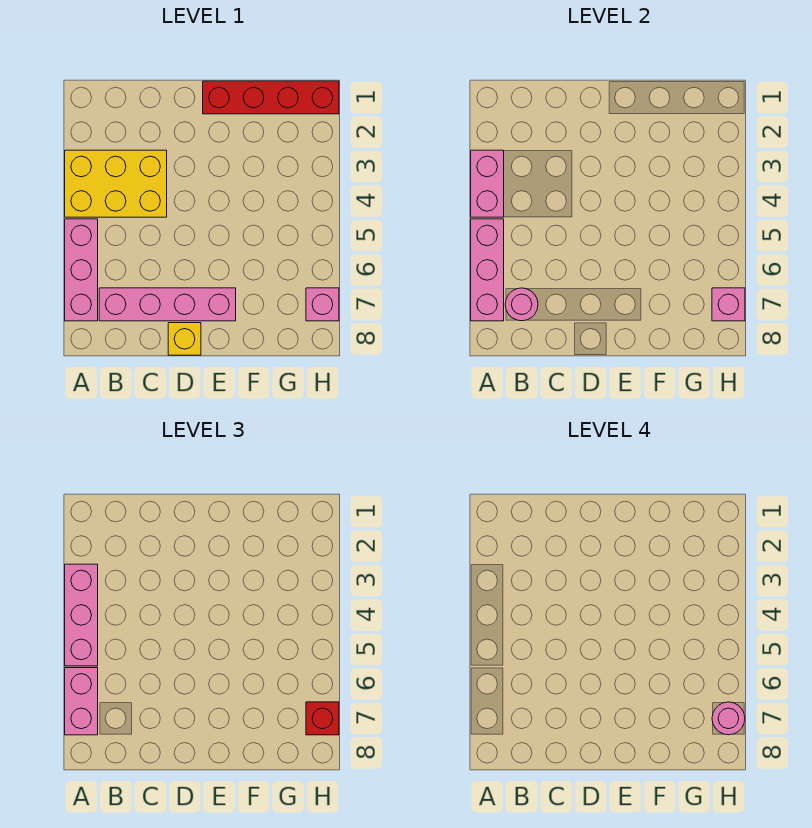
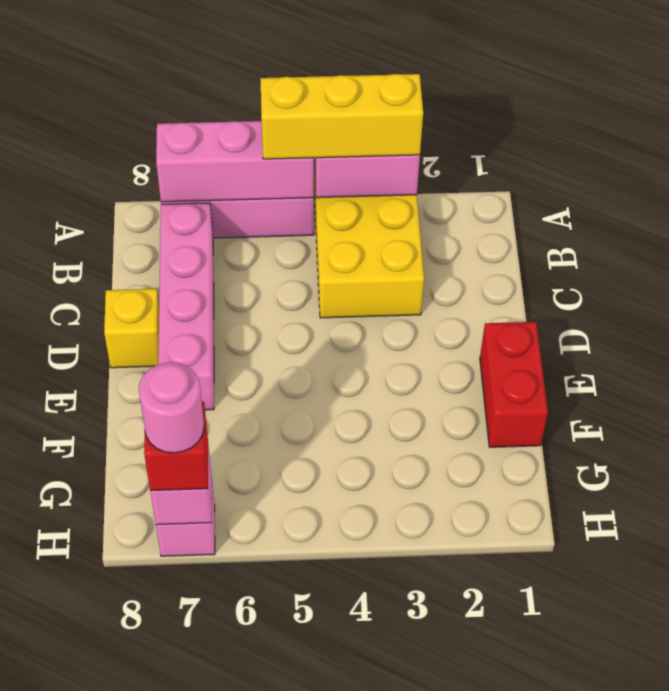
pink brick A3:A5 level 3 -> yellow brick A3:A5 level 3
pink brick A6:A7 level 3 -> none
pink round brick B7 level 2 -> none
red brick E1:H1 level 1 -> red brick E1:F1 level 1

